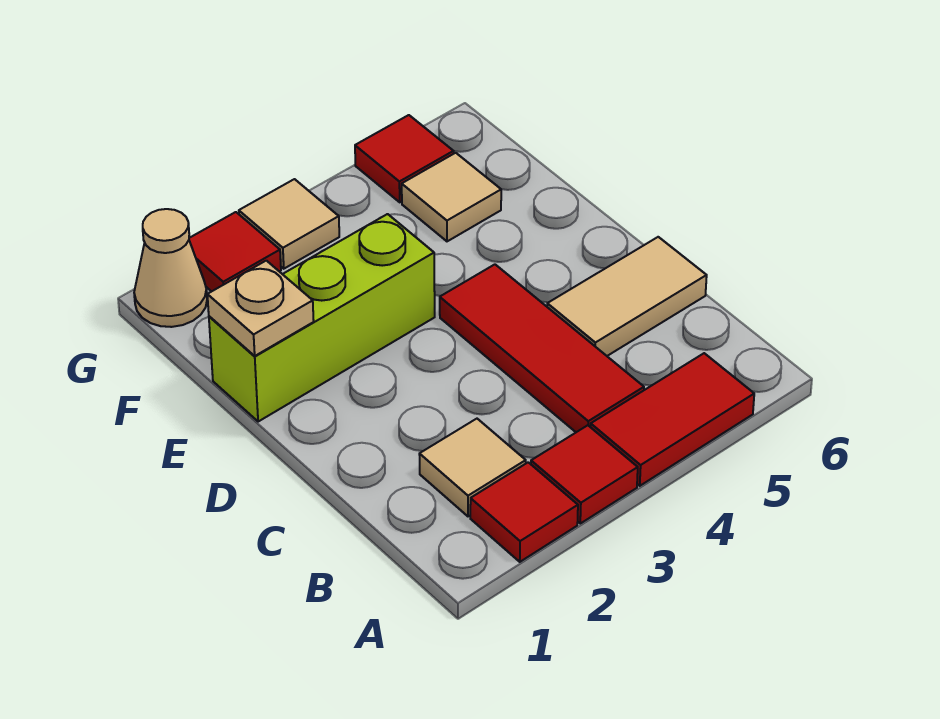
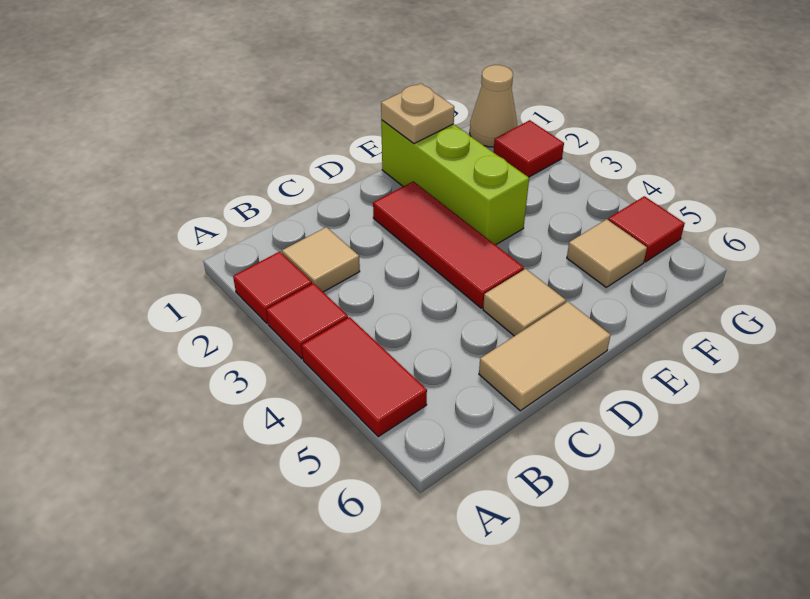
red tile B4:D4 level 1 -> red tile D2:D4 level 1
tan tile C5:C6 level 1 -> tan tile C6:D6 level 1
tan tile G3 level 1 -> tan tile D5 level 1

